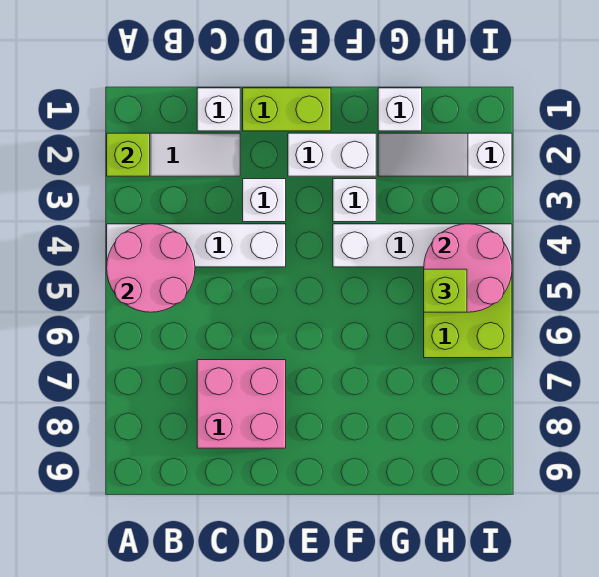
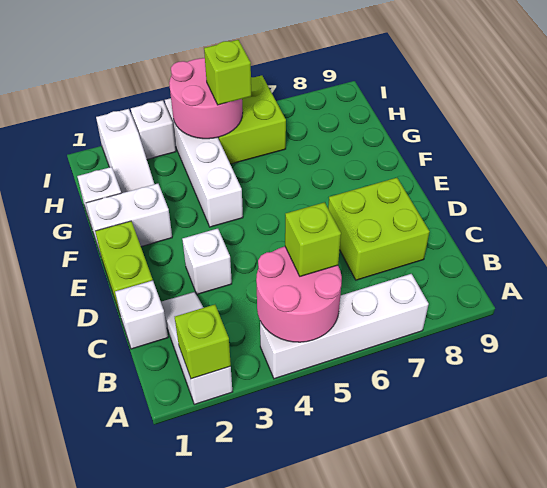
white brick A4:D4 level 1 -> white brick A4:A7 level 1
none -> lime brick B5 level 3
pink brick C7:D8 level 1 -> lime brick C7:D8 level 1
white brick E2:F2 level 1 -> white brick F1:F2 level 1
white brick F3 level 1 -> white brick I3 level 1

